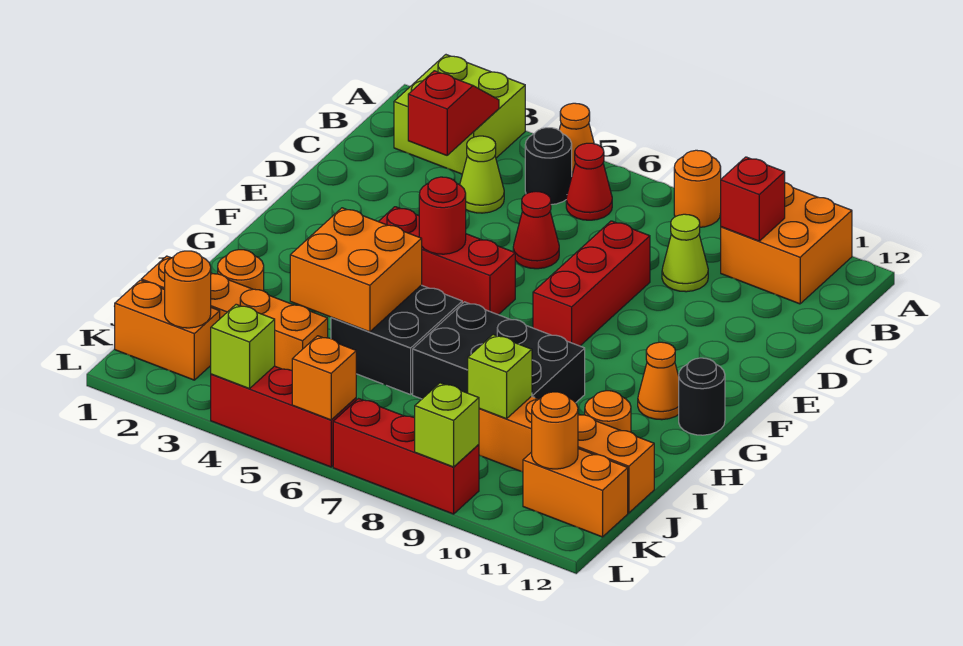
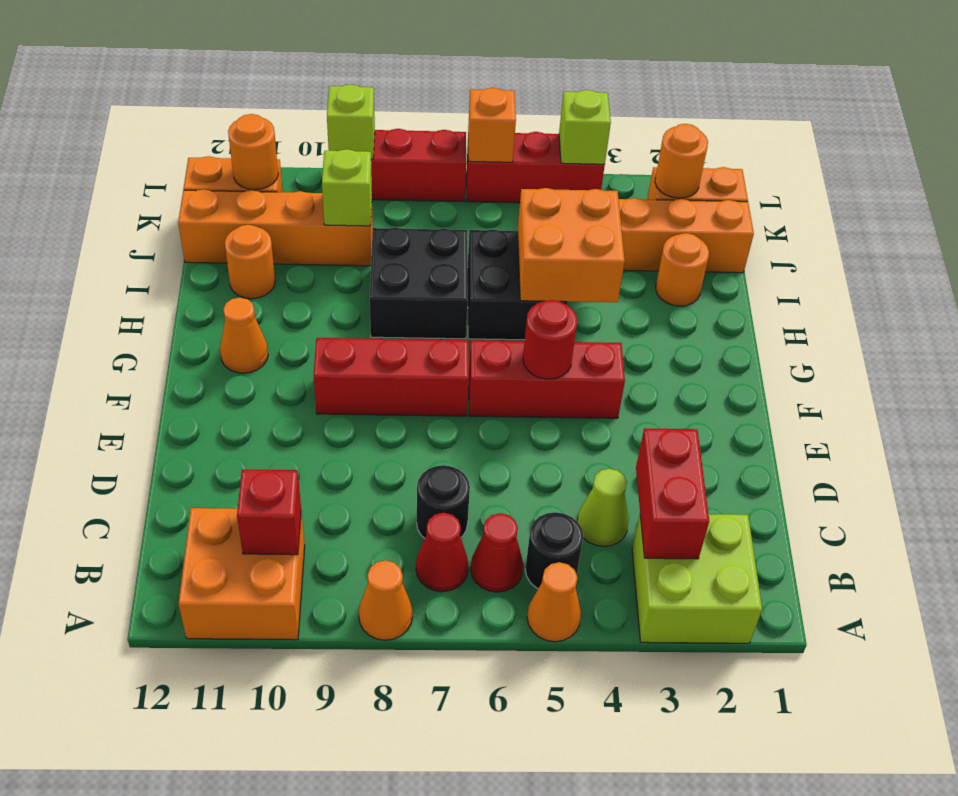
orange round brick A8 level 1 -> orange cone A8 level 1
red slope B3:C3 level 2 top C -> red brick B3:C3 level 2
lime cone C9 level 1 -> none
red cone D6 level 1 -> red cone B7 level 1
red brick D8:F8 level 1 -> red brick F7:F9 level 1
black round brick G12 level 1 -> black round brick C7 level 1
black brick H7:I9 level 1 -> black brick H7:I8 level 1

